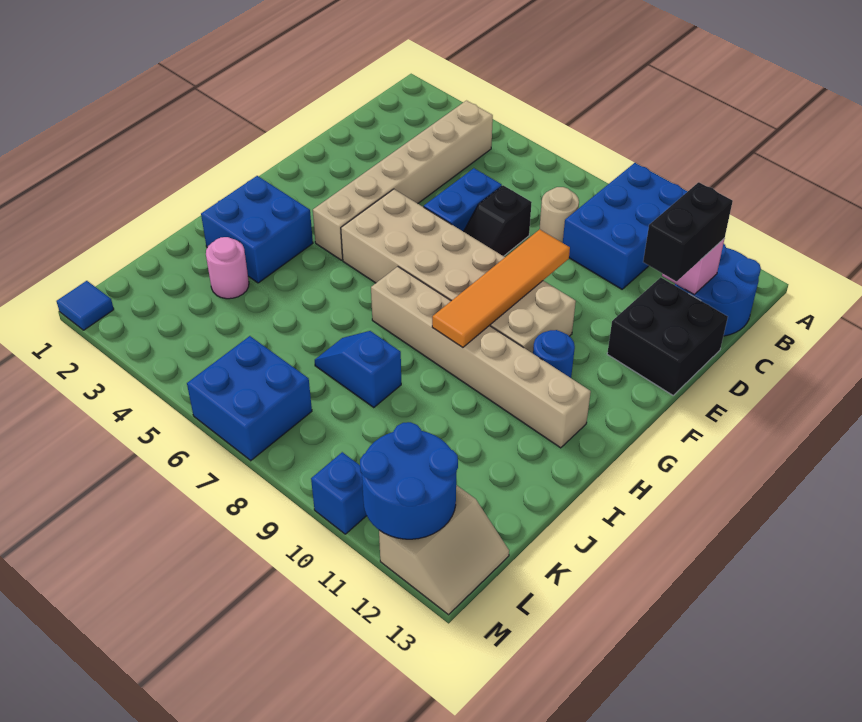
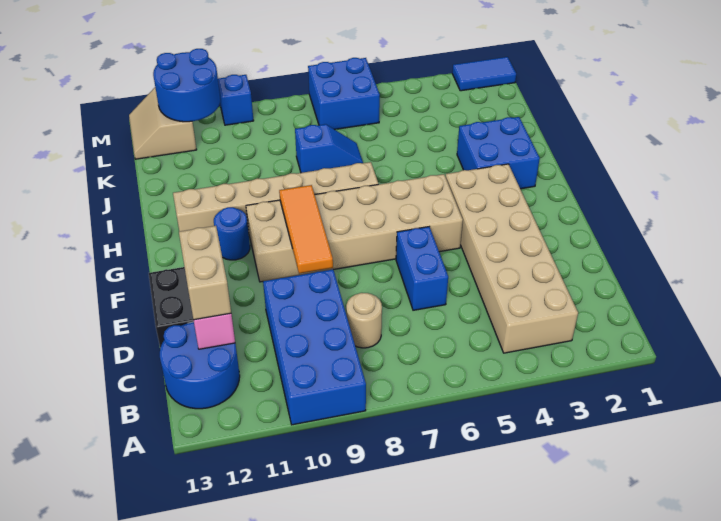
blue brick A9:C10 level 1 -> blue brick A9:D10 level 1
tan brick B4:G4 level 1 -> tan brick B3:G4 level 1
black brick C12:D12 level 3 -> tan brick C12:D12 level 3
black slope D7:E7 level 1 top D -> none
orange tile E9:H9 level 2 -> orange tile E9:G9 level 2
pink round brick J3 level 1 -> none
blue tile M1 level 1 -> blue tile M1:M2 level 1

